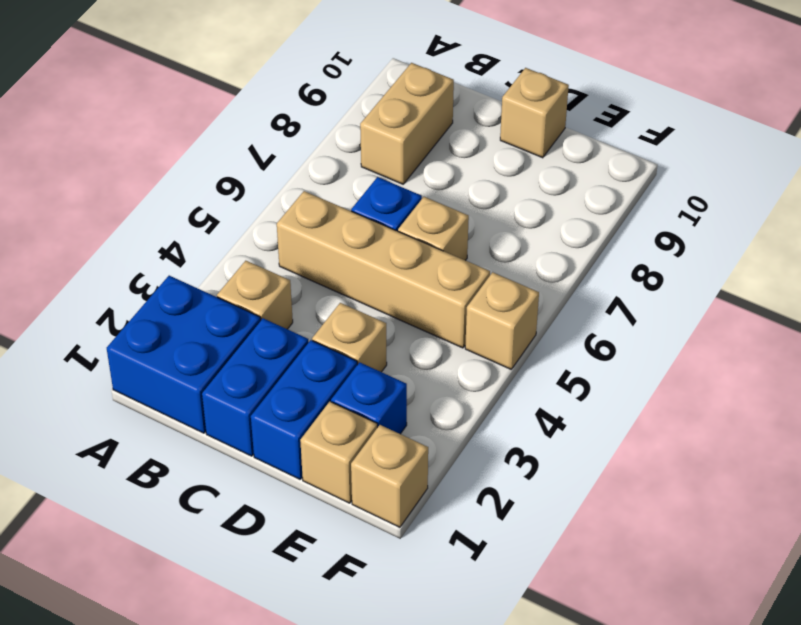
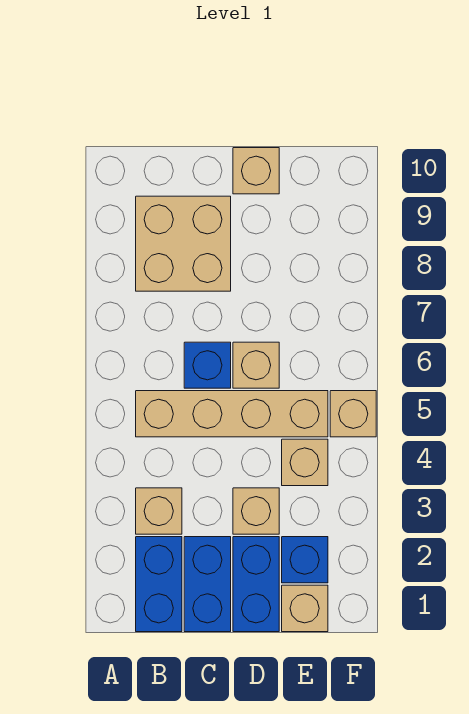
blue brick A1:B2 level 1 -> blue brick B1:B2 level 1
tan brick B8:B9 level 1 -> tan brick B8:C9 level 1
tan brick F1 level 1 -> tan brick E4 level 1

